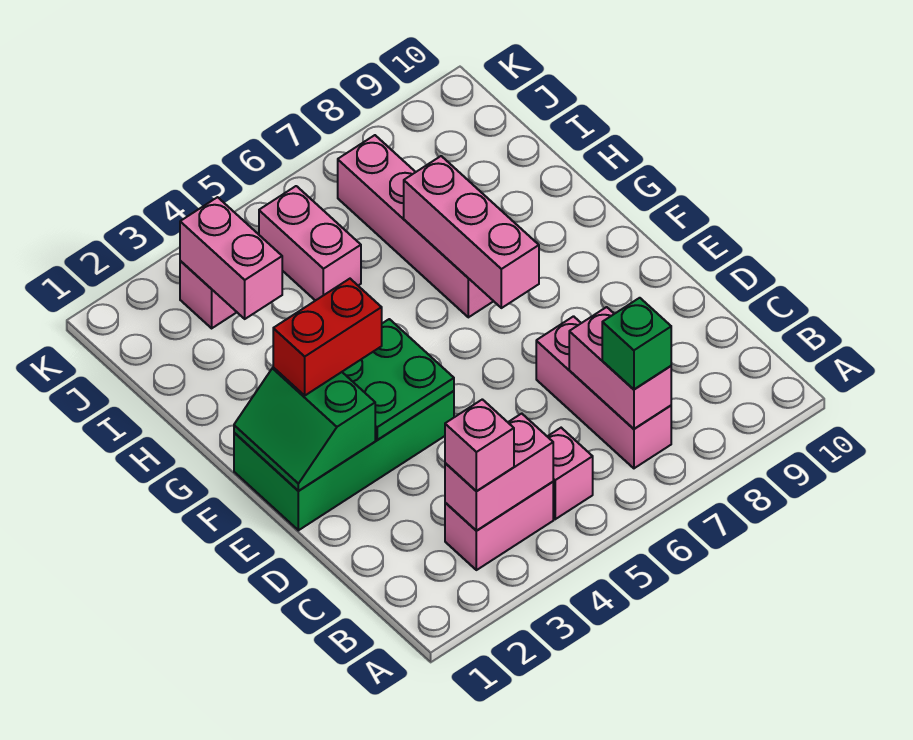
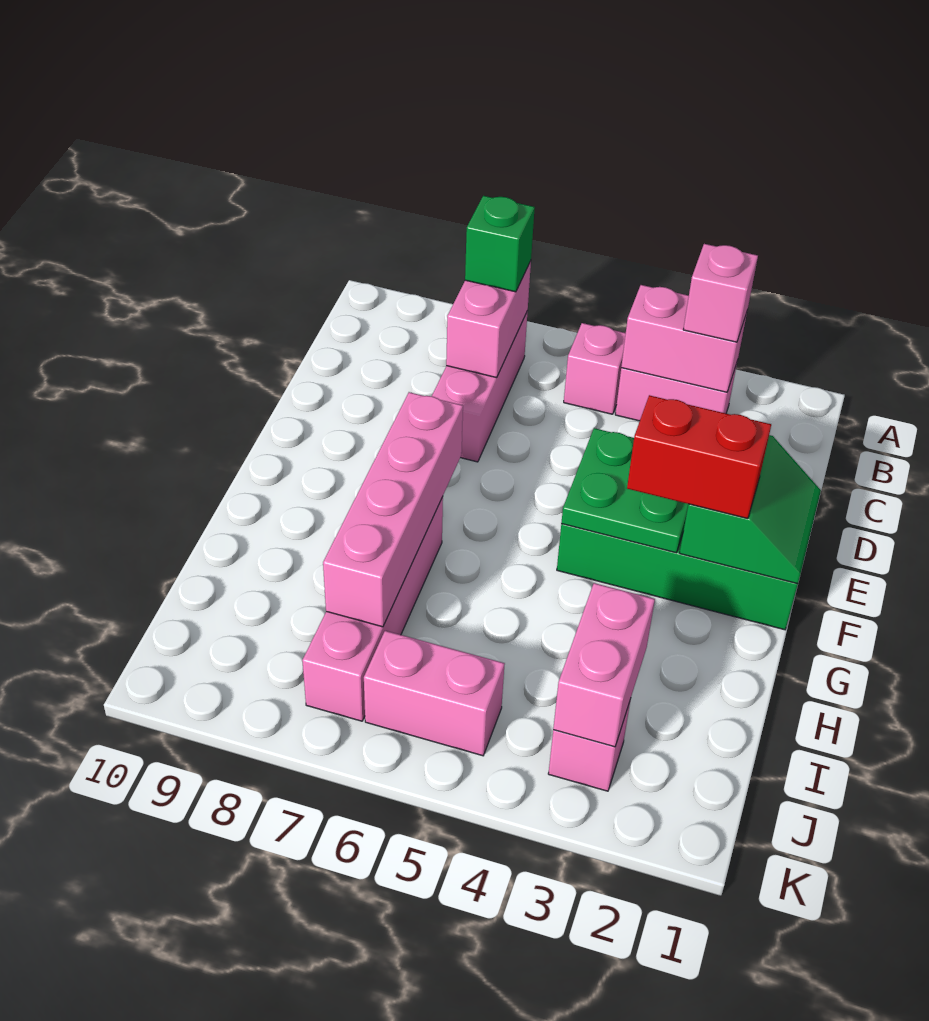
pink brick F7:H7 level 2 -> pink brick F7:I7 level 2
pink brick I5:J5 level 1 -> pink brick J5:J6 level 1

